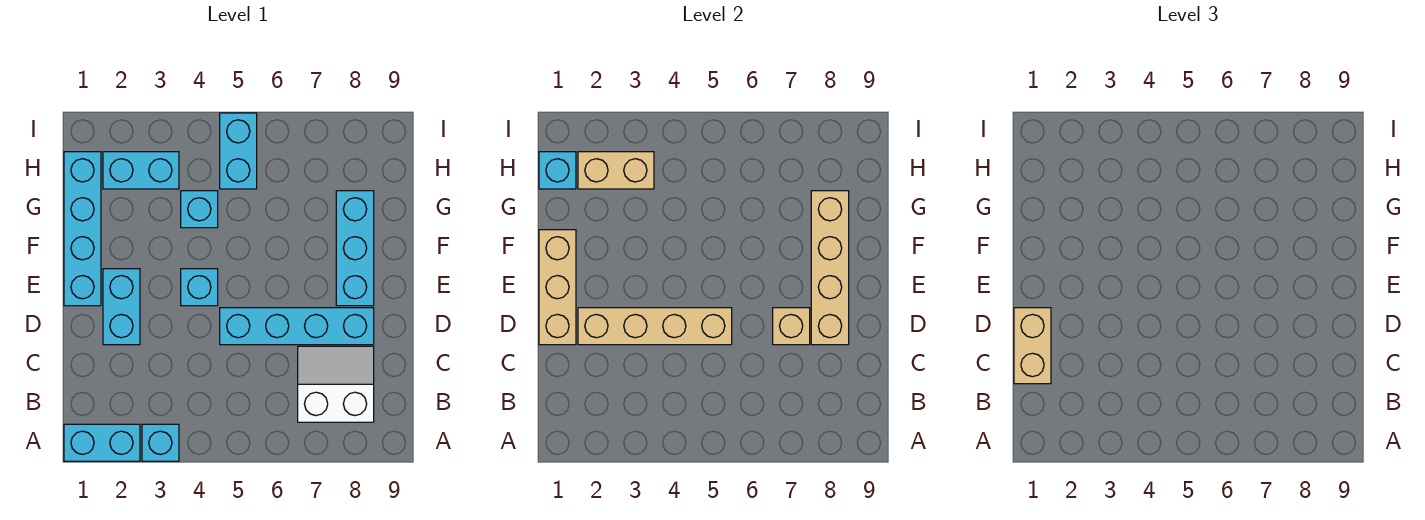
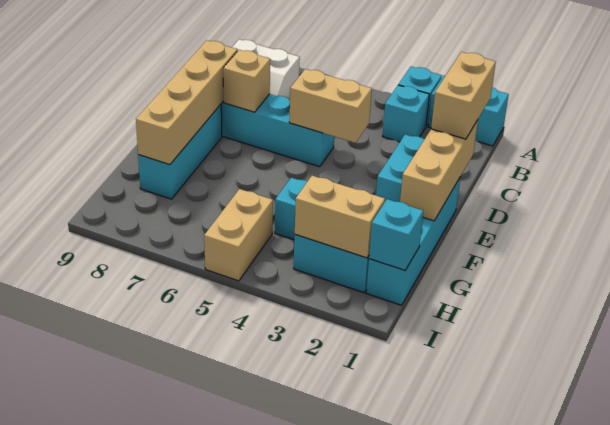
tan brick D2:D5 level 2 -> tan brick D4:D5 level 2
cyan brick E4 level 1 -> cyan brick B3 level 1
cyan brick H5:I5 level 1 -> tan brick H5:I5 level 1

